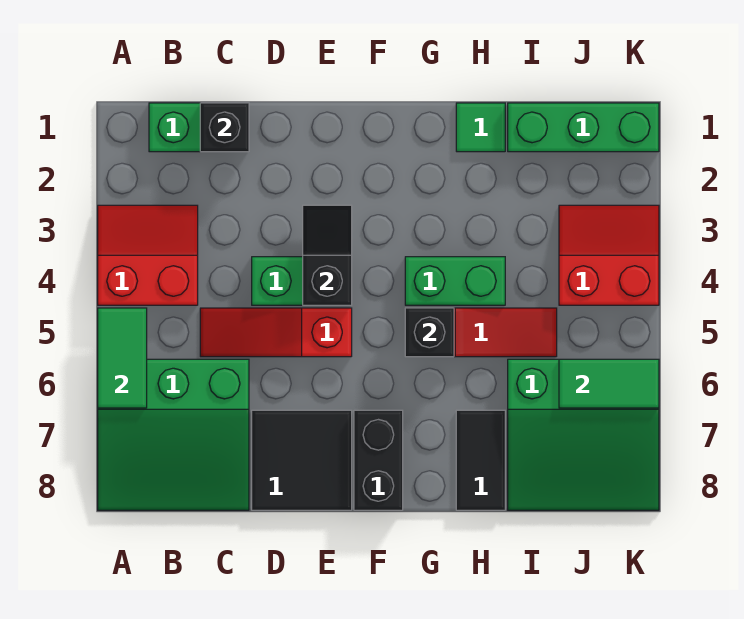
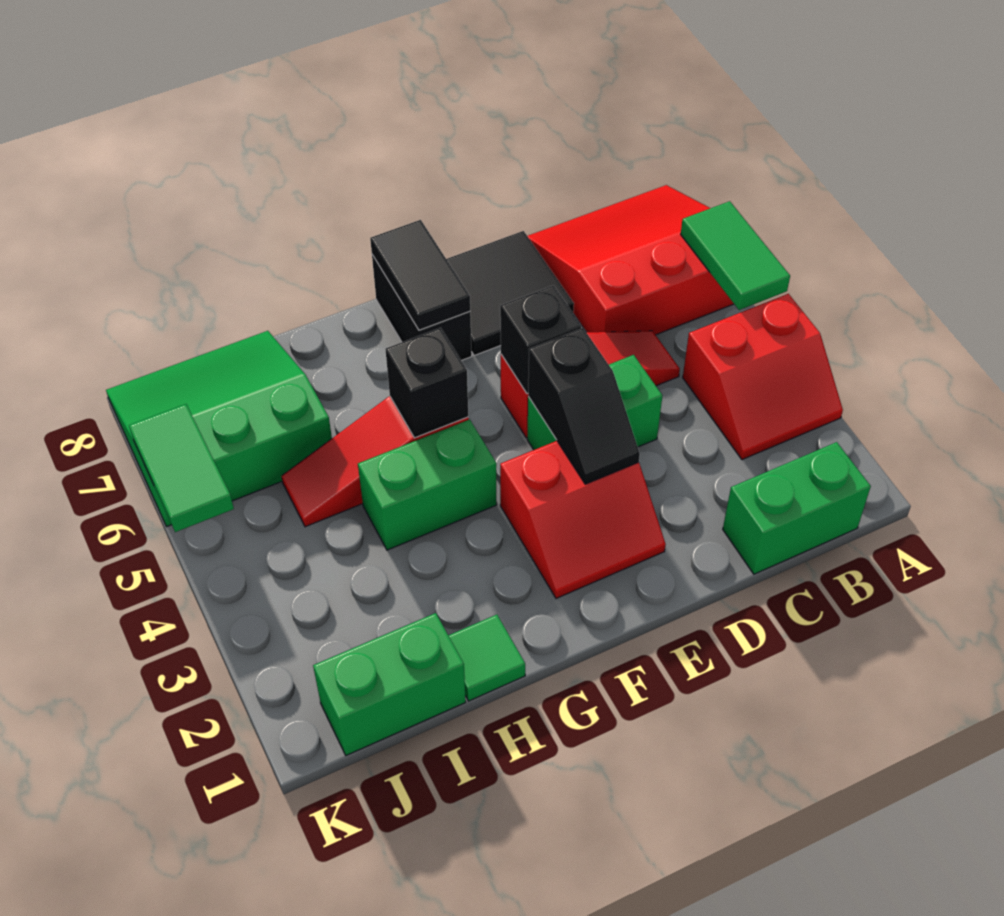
green slope A6:C8 level 1 top 6 -> red slope A6:C8 level 1 top 6
black brick C1 level 2 -> black brick E5 level 2
black tile H7:H8 level 1 -> black tile F7:F8 level 2
green brick I1:K1 level 1 -> green brick I1:J1 level 1
red slope J3:K4 level 1 top 4 -> red slope E2:F3 level 1 top 3
green tile J6:K6 level 2 -> green tile K5:K6 level 2

